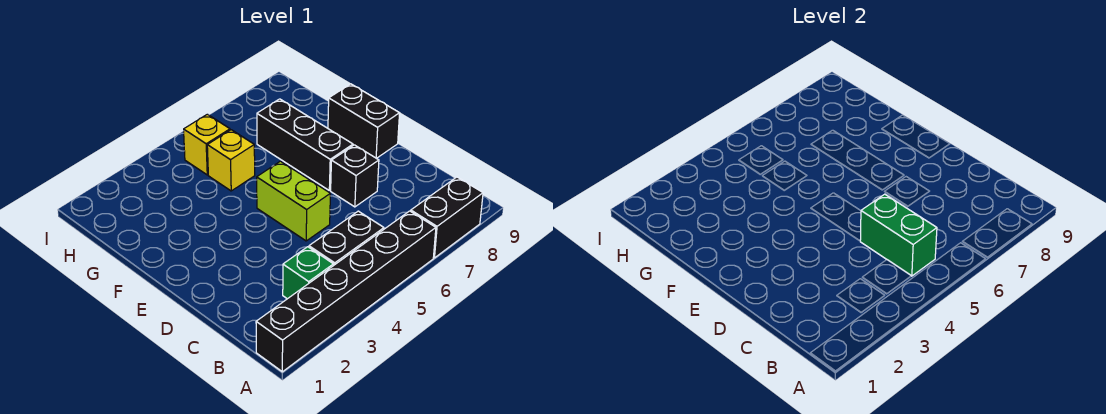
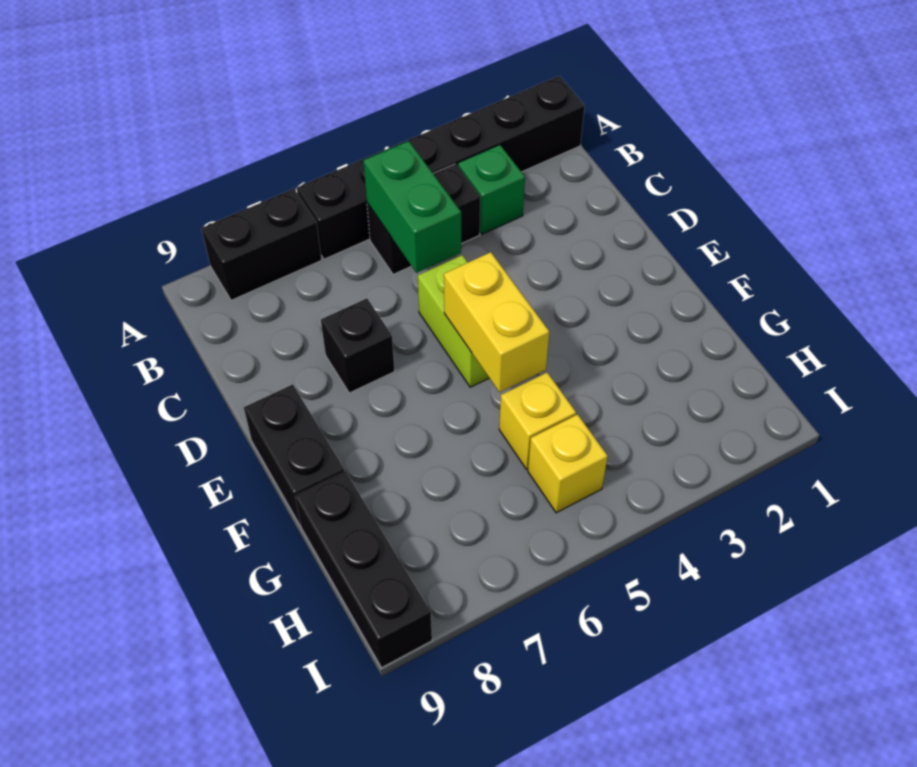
none -> yellow brick E5:F5 level 2
black brick E7:G7 level 1 -> black brick G9:I9 level 1

